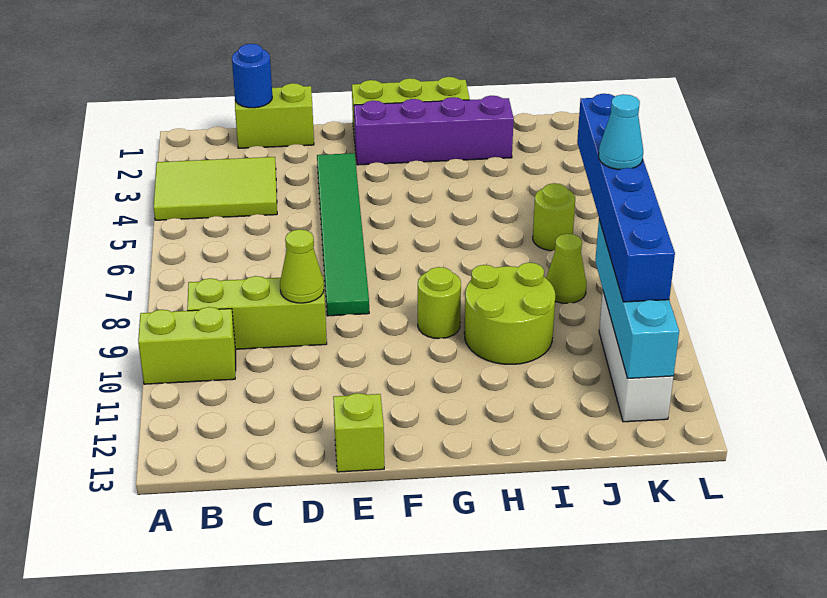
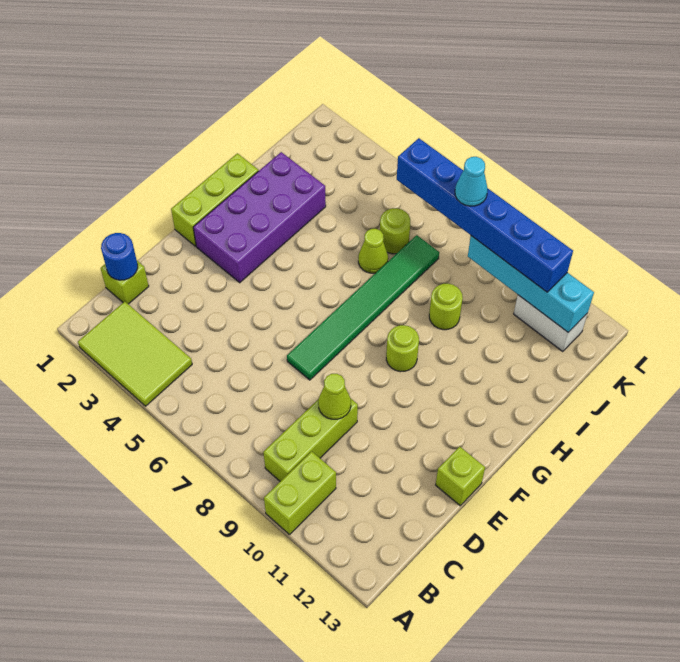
lime tile A3:C4 level 1 -> lime tile A2:B4 level 1
lime brick C1:D1 level 1 -> lime brick C1 level 1
green tile E3:E8 level 1 -> green tile E7:J7 level 1
purple brick F2:I2 level 1 -> purple brick F2:I3 level 1
lime round brick H9:I10 level 1 -> lime round brick I9 level 1
lime cone J8 level 1 -> lime cone I6 level 1
white brick K10:K12 level 1 -> white brick K11:K12 level 1

